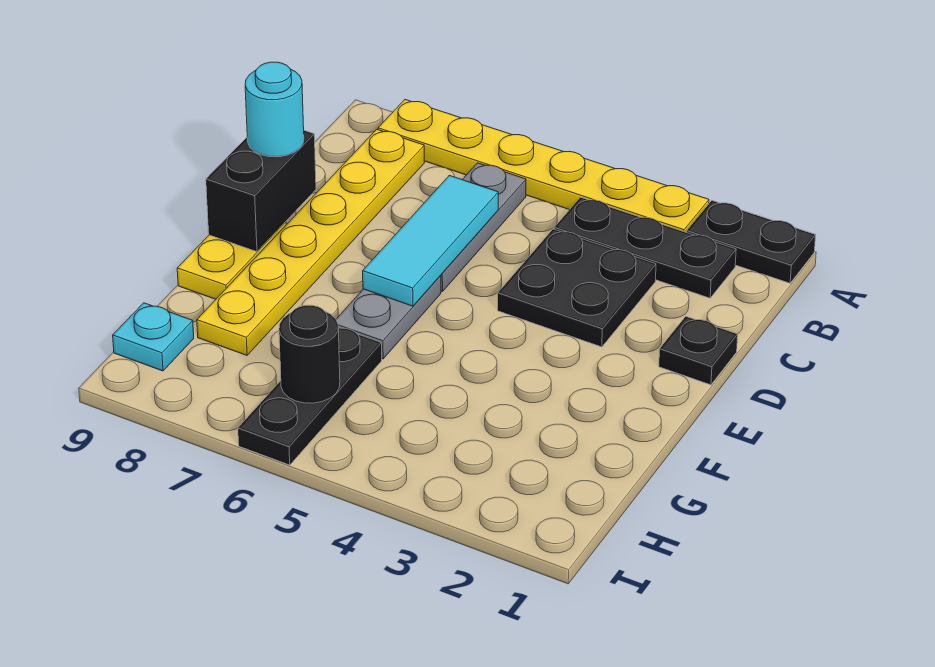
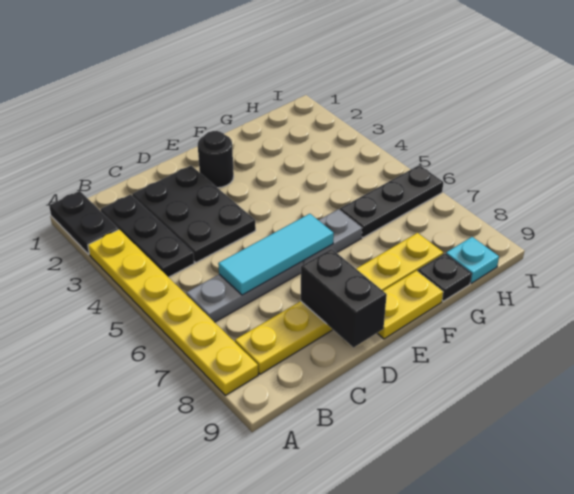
black plate C3:D4 level 1 -> black plate C2:D4 level 1
black plate D1 level 1 -> black plate G9 level 1
black brick D9:E9 level 2 -> black brick D8:D9 level 2
cyan round brick D9 level 3 -> none
black round brick H6 level 2 -> black round brick E2 level 1

